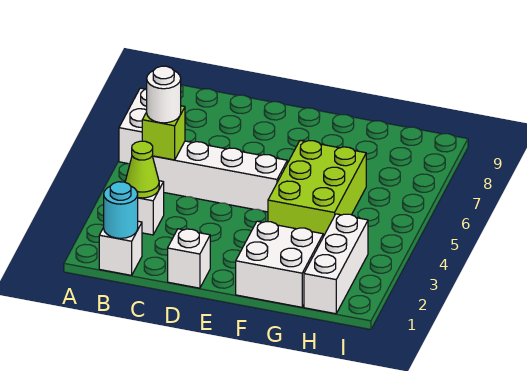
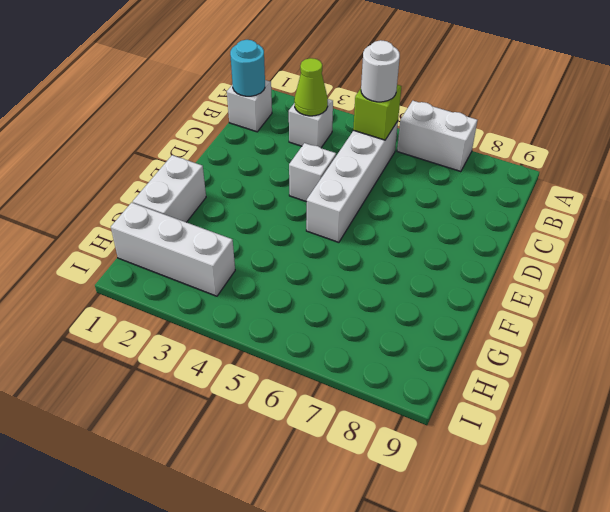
white brick D1 level 1 -> white brick D4 level 1
white brick F1:G2 level 1 -> white brick F1:G1 level 1
lime brick F4:G6 level 1 -> none

